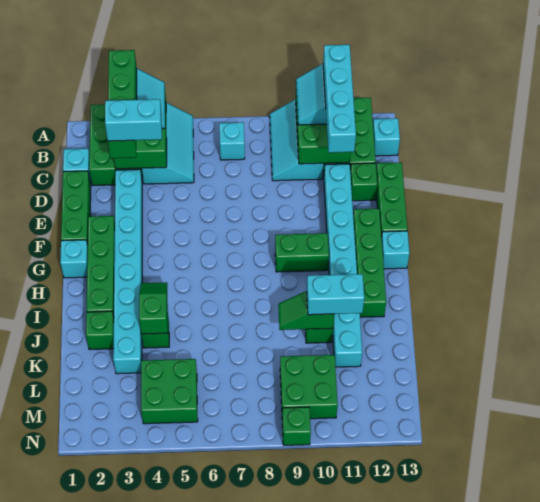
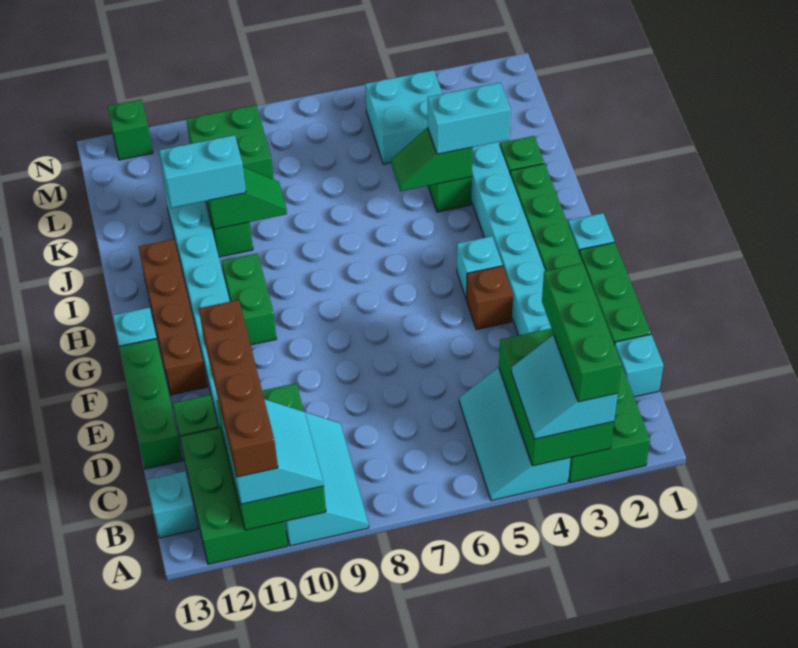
green brick A3:D3 level 4 -> green brick A3:C3 level 4
cyan brick A11:D11 level 4 -> brown brick A11:D11 level 4
cyan brick B7 level 1 -> cyan brick G4 level 1
cyan brick D3:D4 level 5 -> cyan brick J3:J4 level 3
none -> brown brick F4 level 1
green brick F12:I12 level 1 -> brown brick F12:I12 level 1
green brick G9:G10 level 1 -> green brick G10:H10 level 1
green slope I4:J4 level 2 top J -> green slope J4:J5 level 2 top 4
green brick L4:M5 level 1 -> cyan brick L4:M5 level 1
green brick N9 level 1 -> green brick N12 level 1

